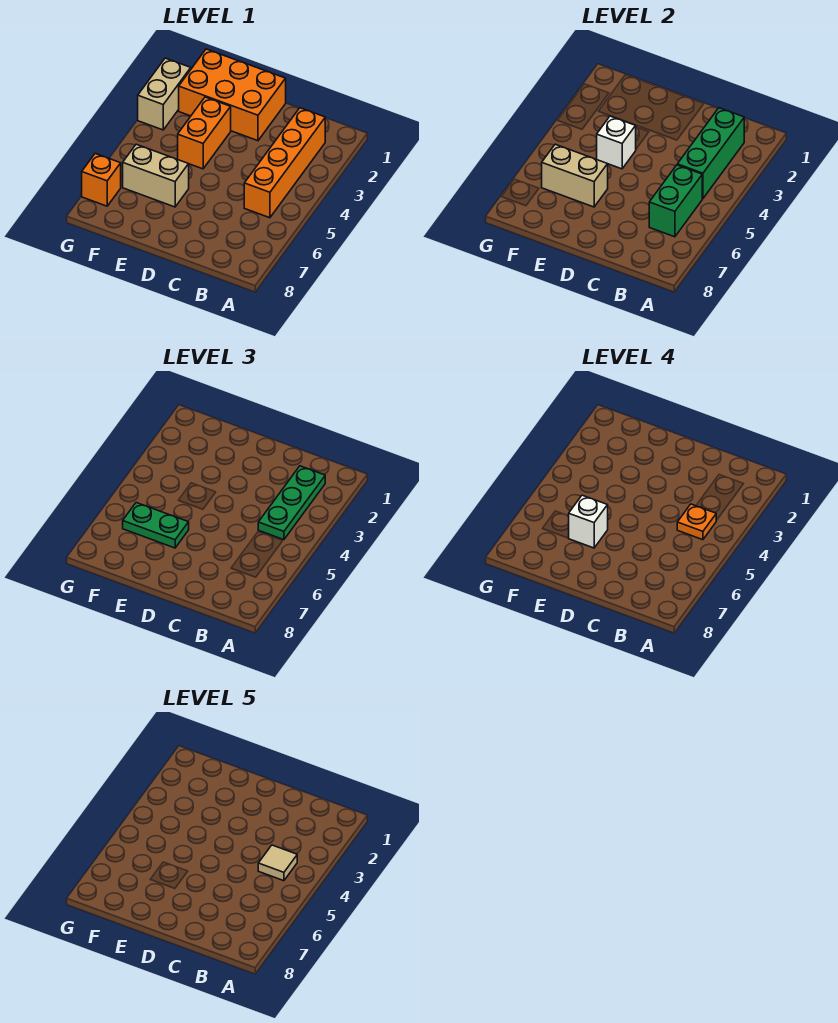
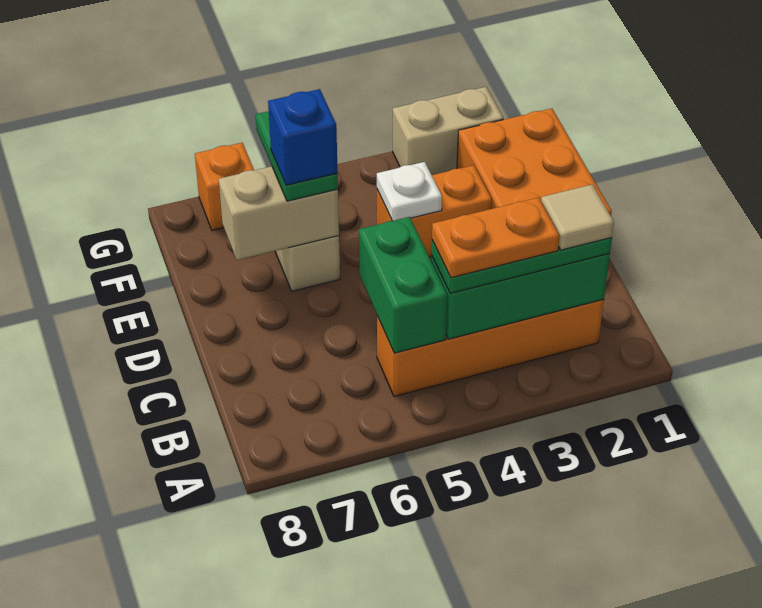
orange plate B4 level 4 -> orange plate B3:B4 level 4
tan tile B4 level 5 -> tan tile B2 level 4
green brick B5:B6 level 2 -> green brick B5:C5 level 2
white brick E4 level 2 -> white plate E4 level 2
tan brick E6:F6 level 2 -> tan brick E6:E7 level 2
white brick E6 level 4 -> blue brick E6 level 4

